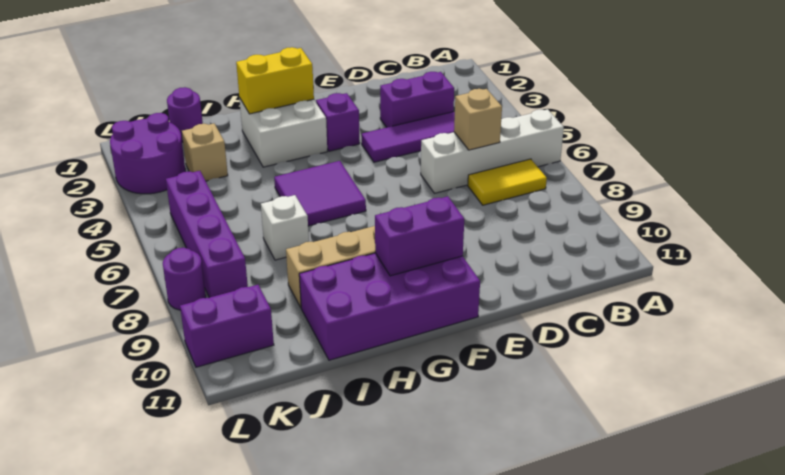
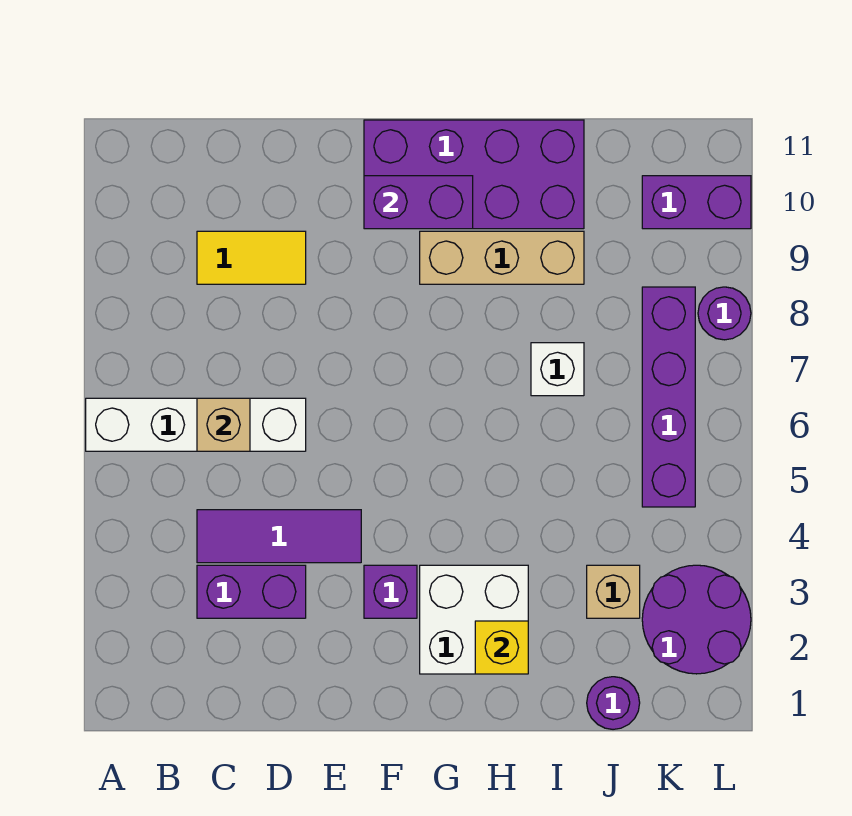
yellow tile B7:C7 level 1 -> yellow tile C9:D9 level 1
yellow brick G2:H2 level 2 -> yellow brick H2 level 2
purple tile G5:H6 level 1 -> none

